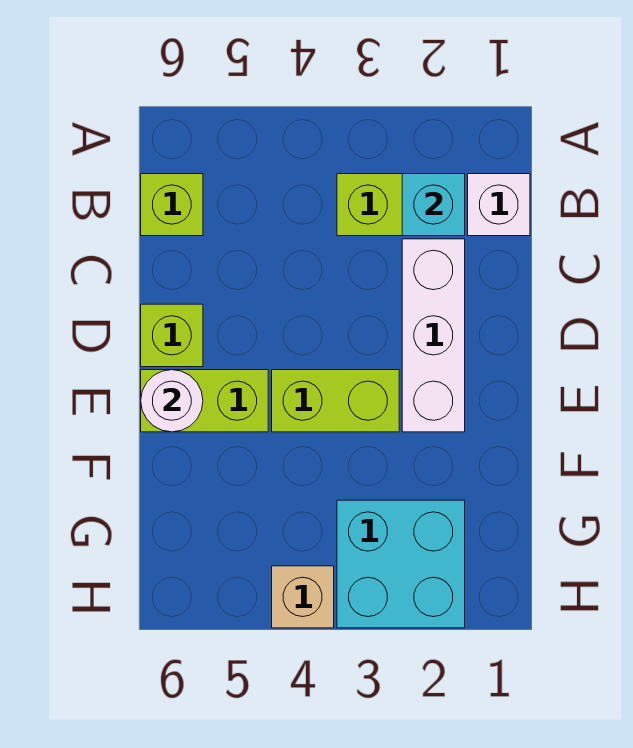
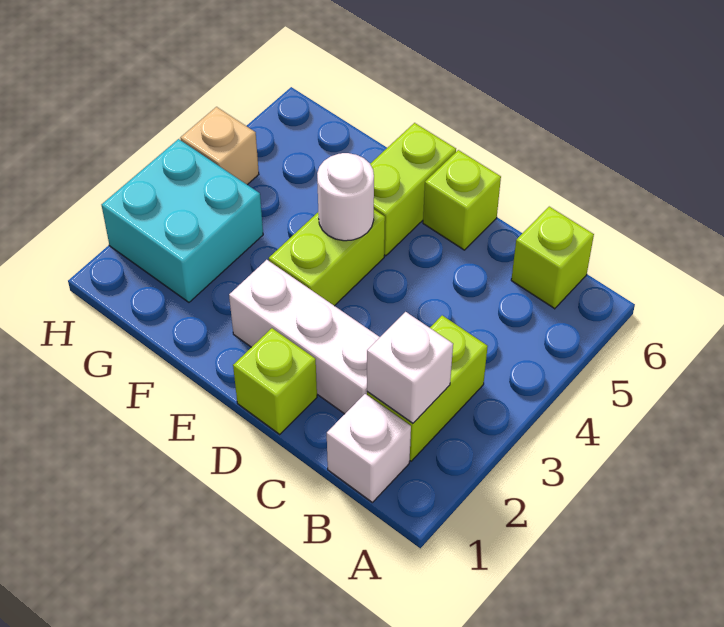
cyan brick B2 level 2 -> white brick B2 level 2
none -> lime brick D1 level 1
white round brick E6 level 2 -> white round brick E4 level 2

